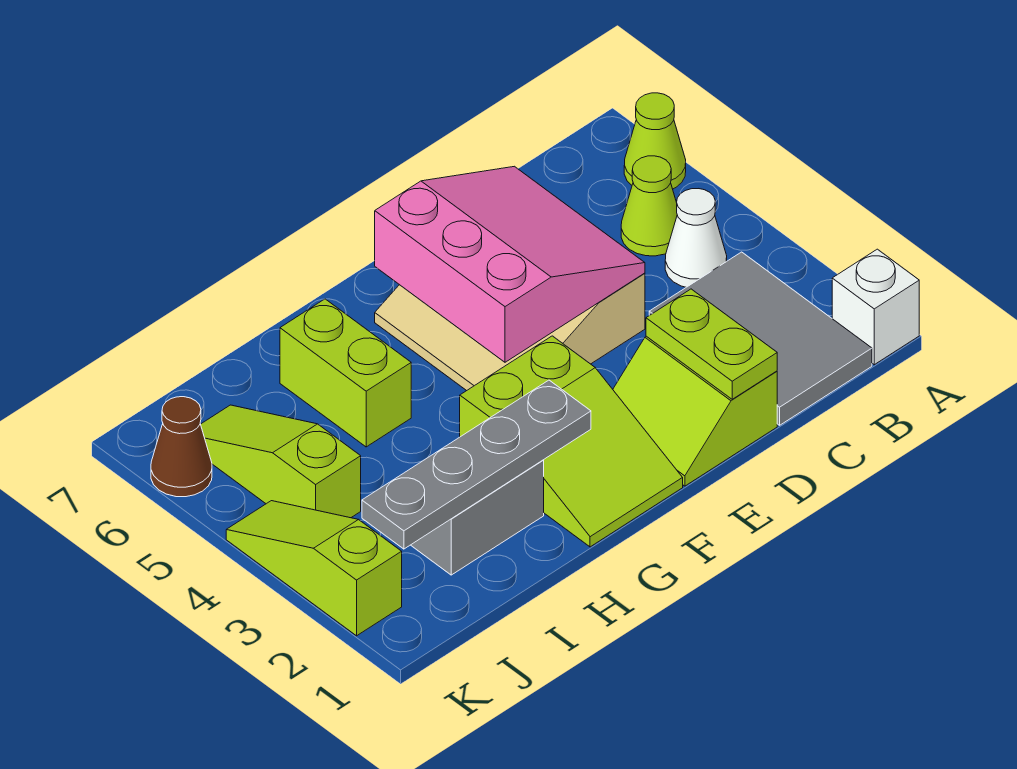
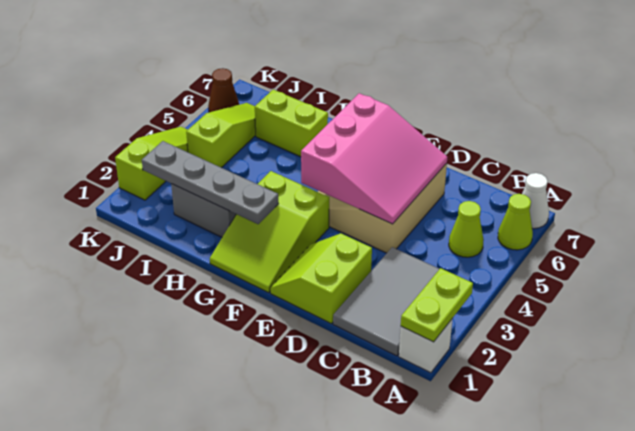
white cone B4 level 1 -> white cone A7 level 1
lime plate D1:D2 level 2 -> lime plate A1:A2 level 2
lime brick H5:H6 level 1 -> lime brick H6:I6 level 1

